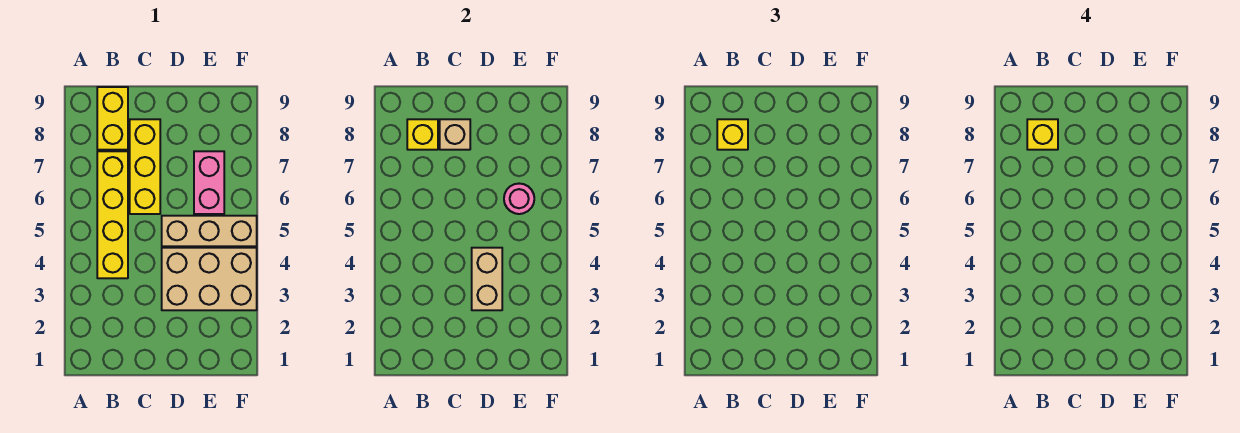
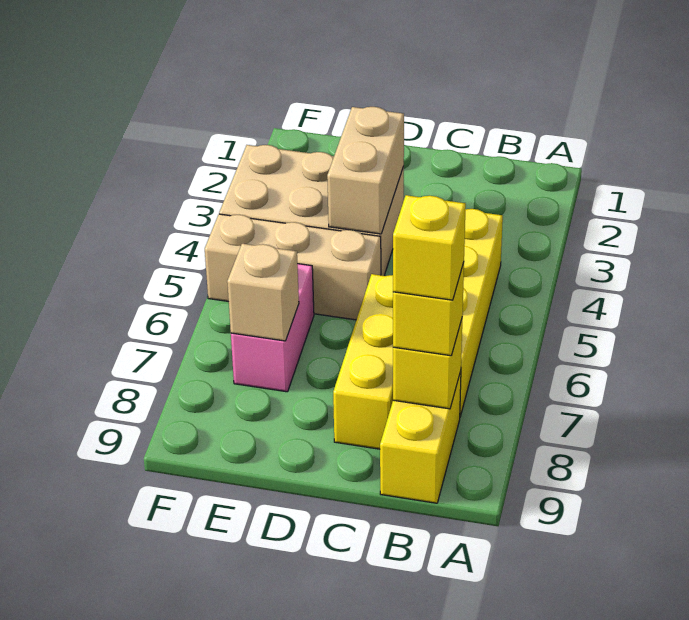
tan brick C8 level 2 -> tan brick E7 level 2
pink round brick E6 level 2 -> none

